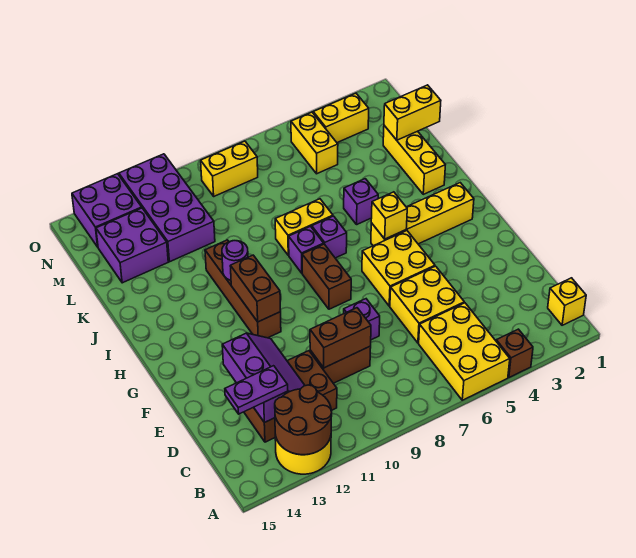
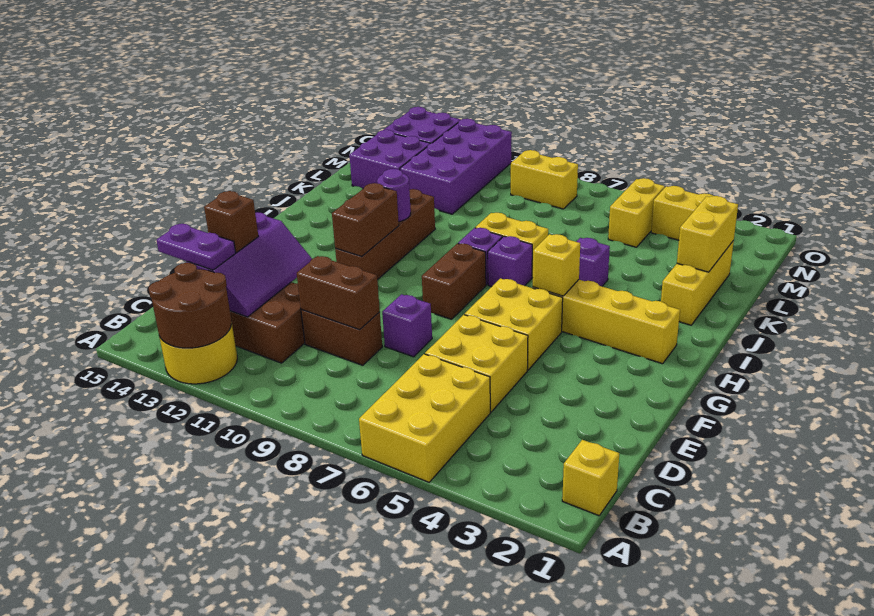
brown brick A4 level 1 -> brown brick D13 level 3
yellow brick L1:L2 level 2 -> yellow brick K2:L2 level 2

